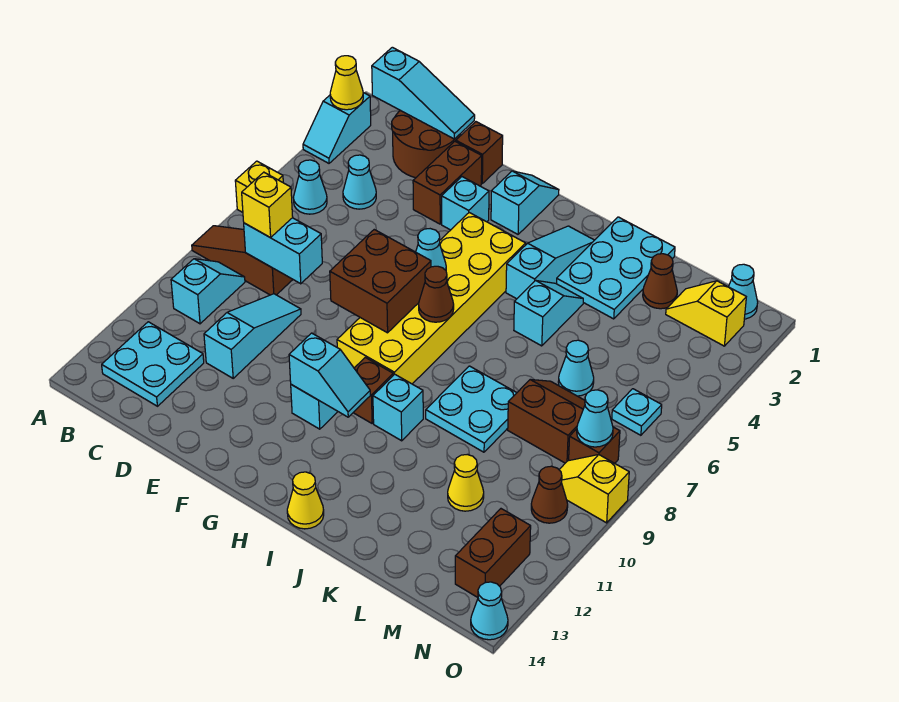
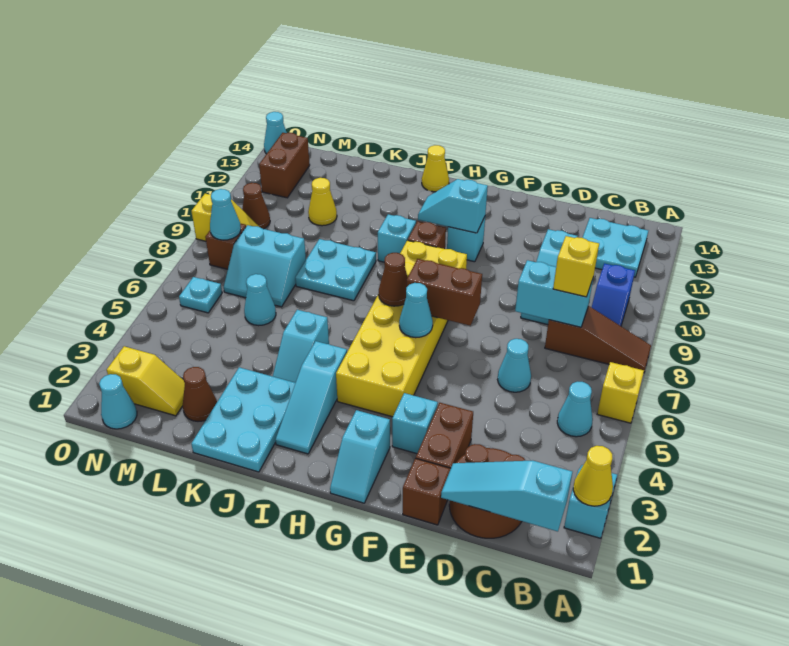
cyan slope B9:B10 level 1 top 10 -> blue slope B9:B10 level 1 top 10
cyan cone C4 level 1 -> cyan cone D6 level 1
brown brick F7:G8 level 2 -> brown brick F7:G7 level 2
brown slope L7:M8 level 1 top 8 -> cyan slope L7:M8 level 1 top 8

